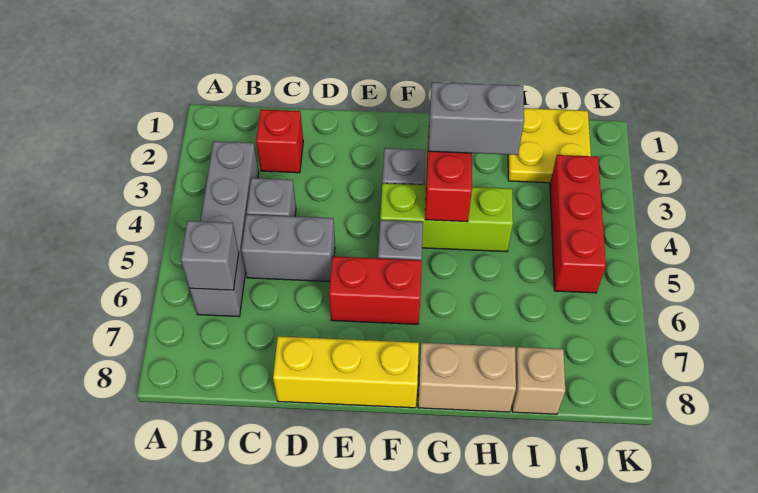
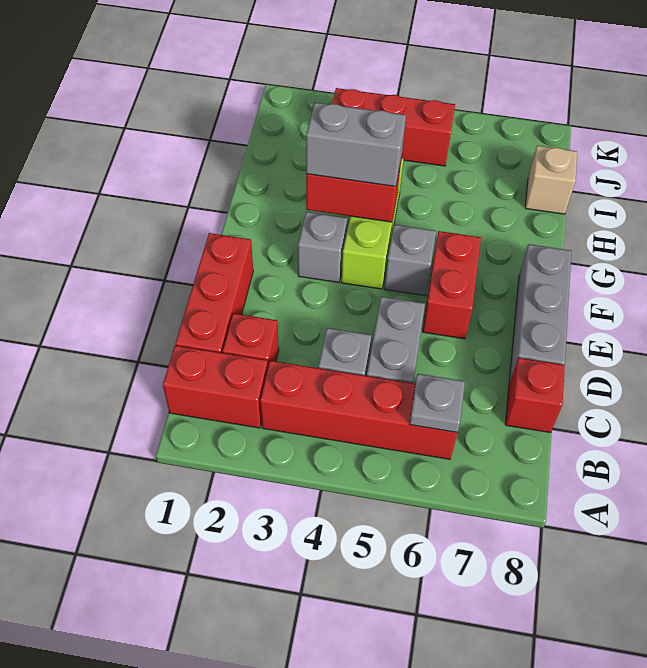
none -> red brick B1:B2 level 1
grey brick B3:B6 level 1 -> red brick B3:B6 level 1
grey brick B6 level 2 -> grey plate B6 level 2
none -> red brick C1:E1 level 1
none -> red brick C8 level 1
yellow brick D8:F8 level 1 -> grey brick D8:F8 level 1
grey brick G3:H3 level 3 -> grey brick G3:G4 level 3
tan brick G8:H8 level 1 -> none
yellow plate I1:J2 level 1 -> none

